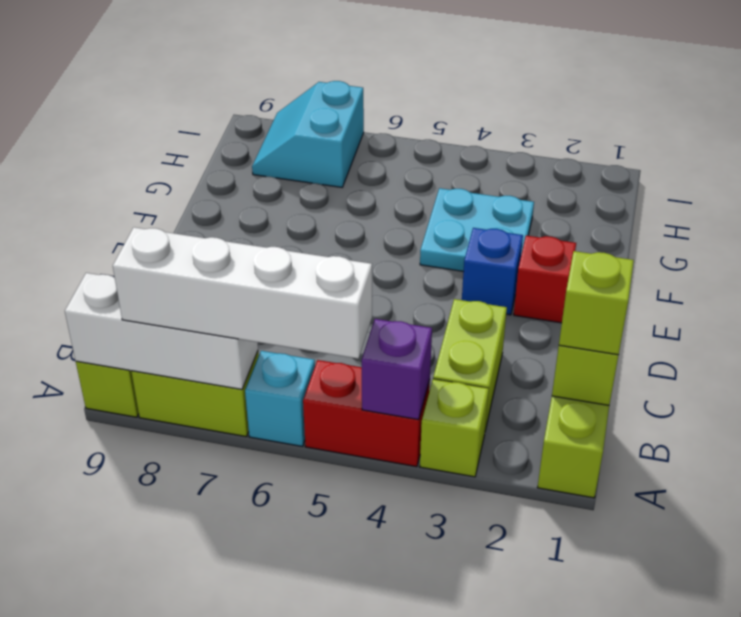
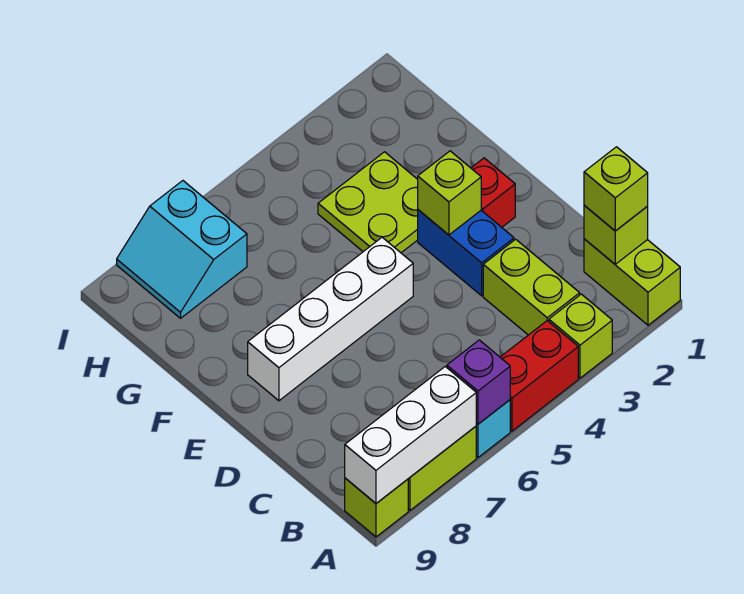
purple brick A4 level 2 -> purple brick A6 level 2
white brick A5:A8 level 3 -> white brick E5:E8 level 1
blue brick E3 level 1 -> blue brick D3:E3 level 1
none -> lime brick E3 level 2
cyan plate F3:G4 level 1 -> lime plate F3:G4 level 1

